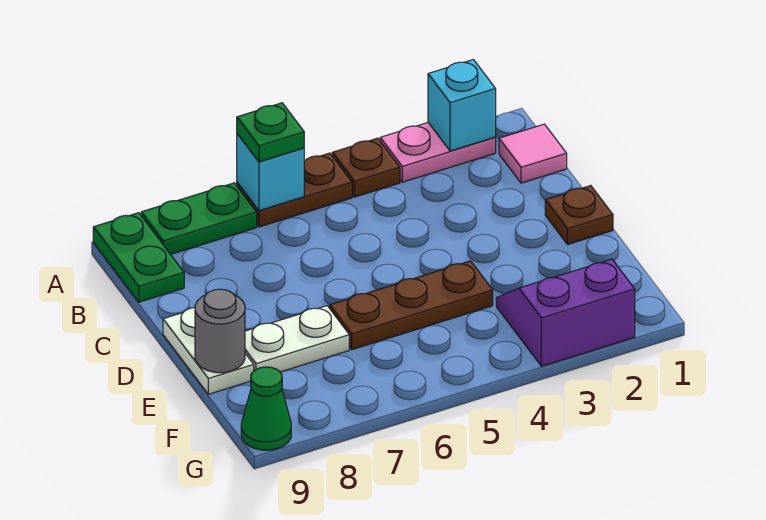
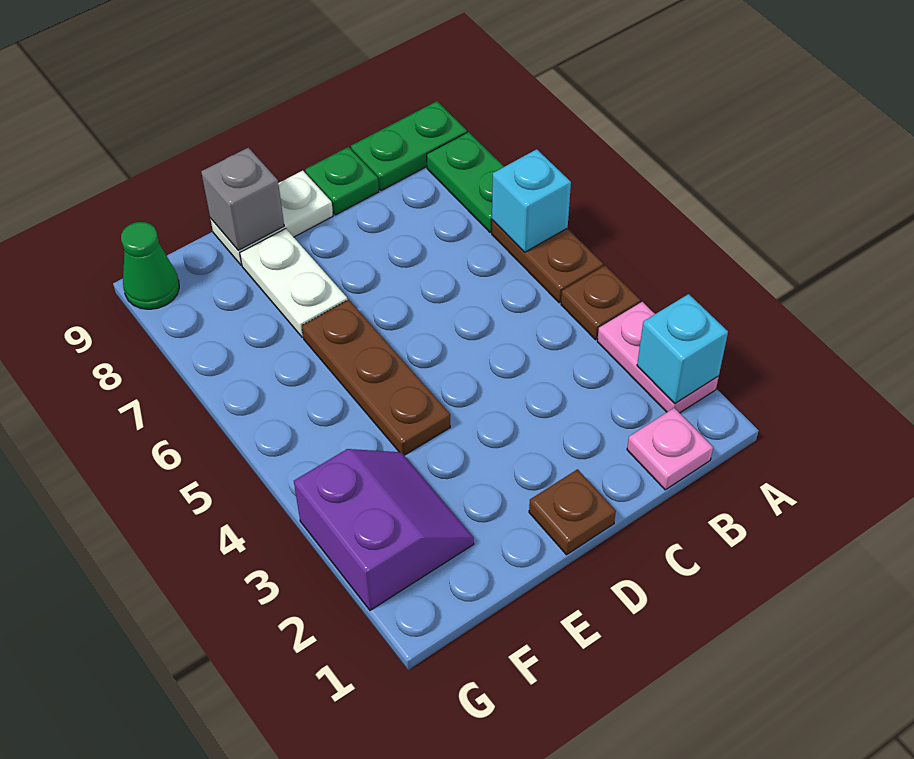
green plate A6 level 3 -> green plate C9 level 1
pink tile B1 level 1 -> pink plate B1 level 1
grey round brick E9 level 2 -> grey brick E9 level 2

